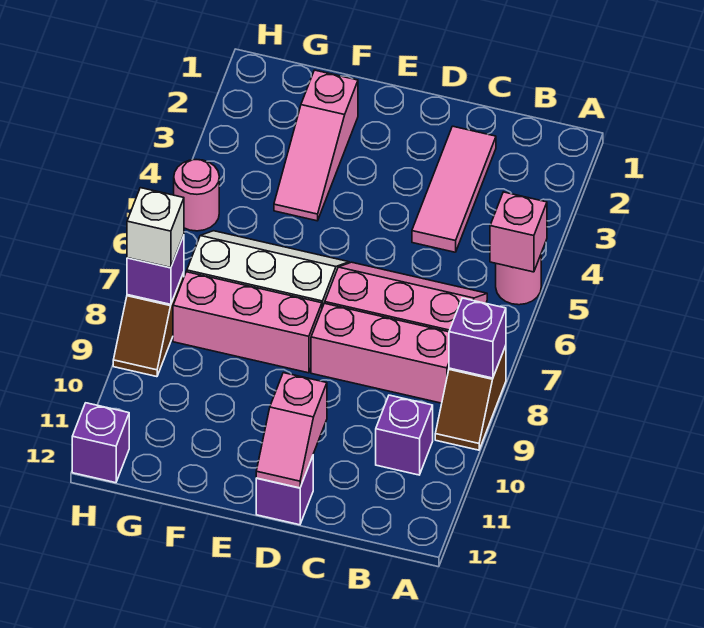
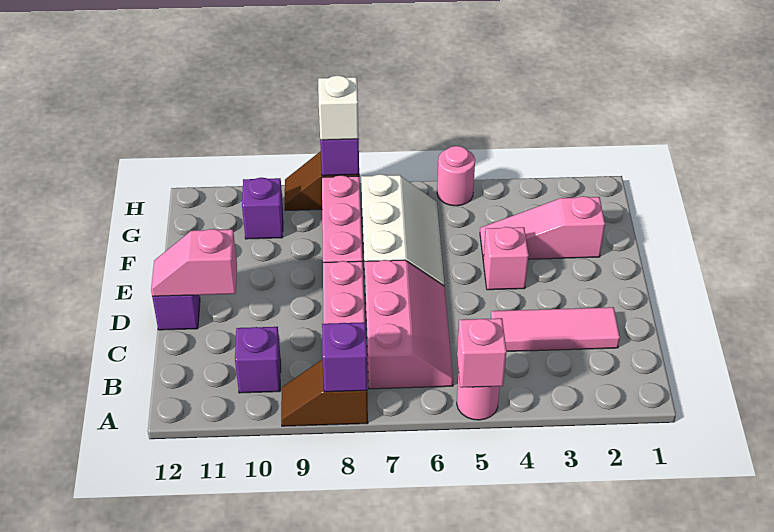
none -> pink brick E4 level 1
purple brick H12 level 1 -> purple brick G10 level 1

